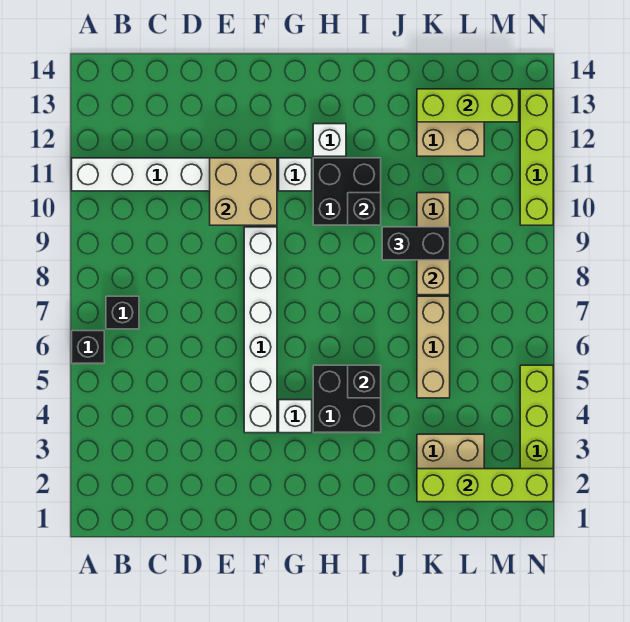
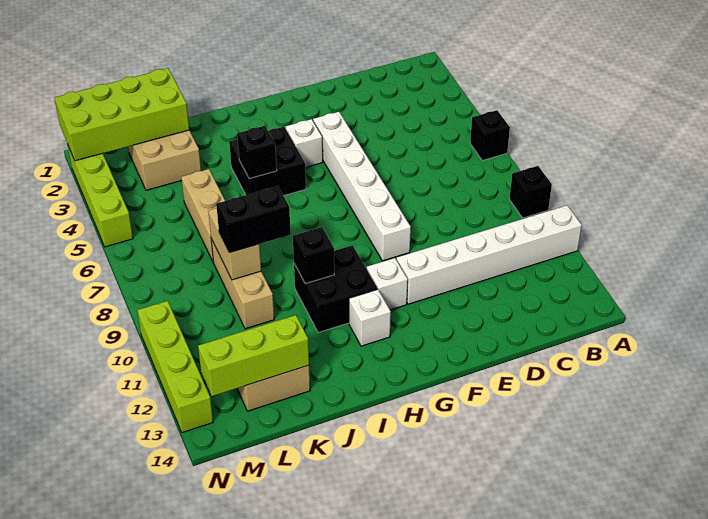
black brick B7 level 1 -> black brick A9 level 1
tan brick E10:F11 level 2 -> none
lime brick K2:N2 level 2 -> lime brick K1:N2 level 2

